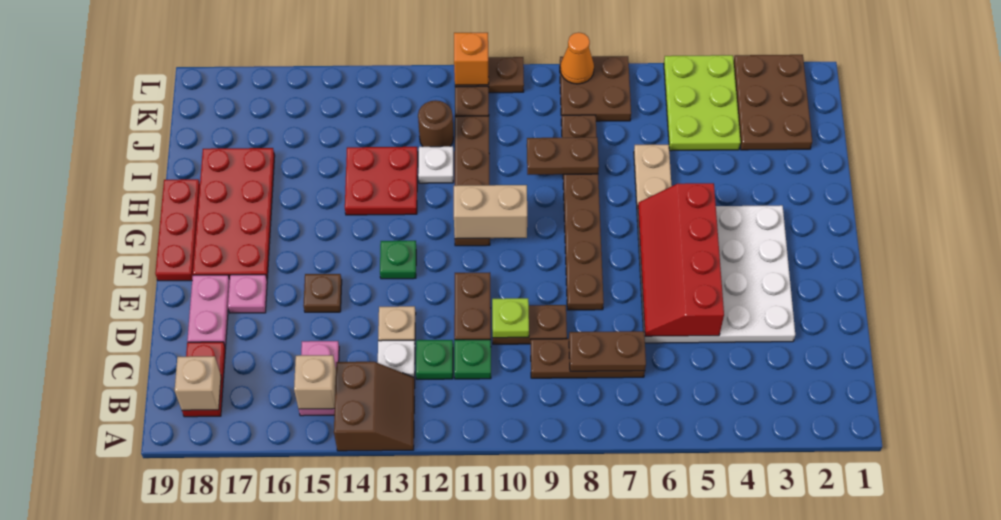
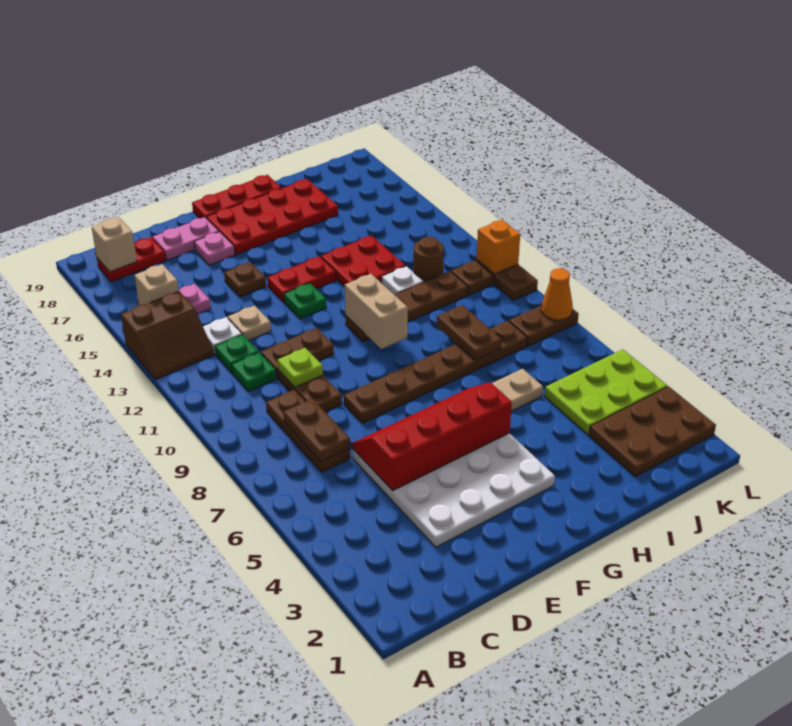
none -> red plate F14:G14 level 1
brown plate K7:L8 level 1 -> brown plate K8:L8 level 1

